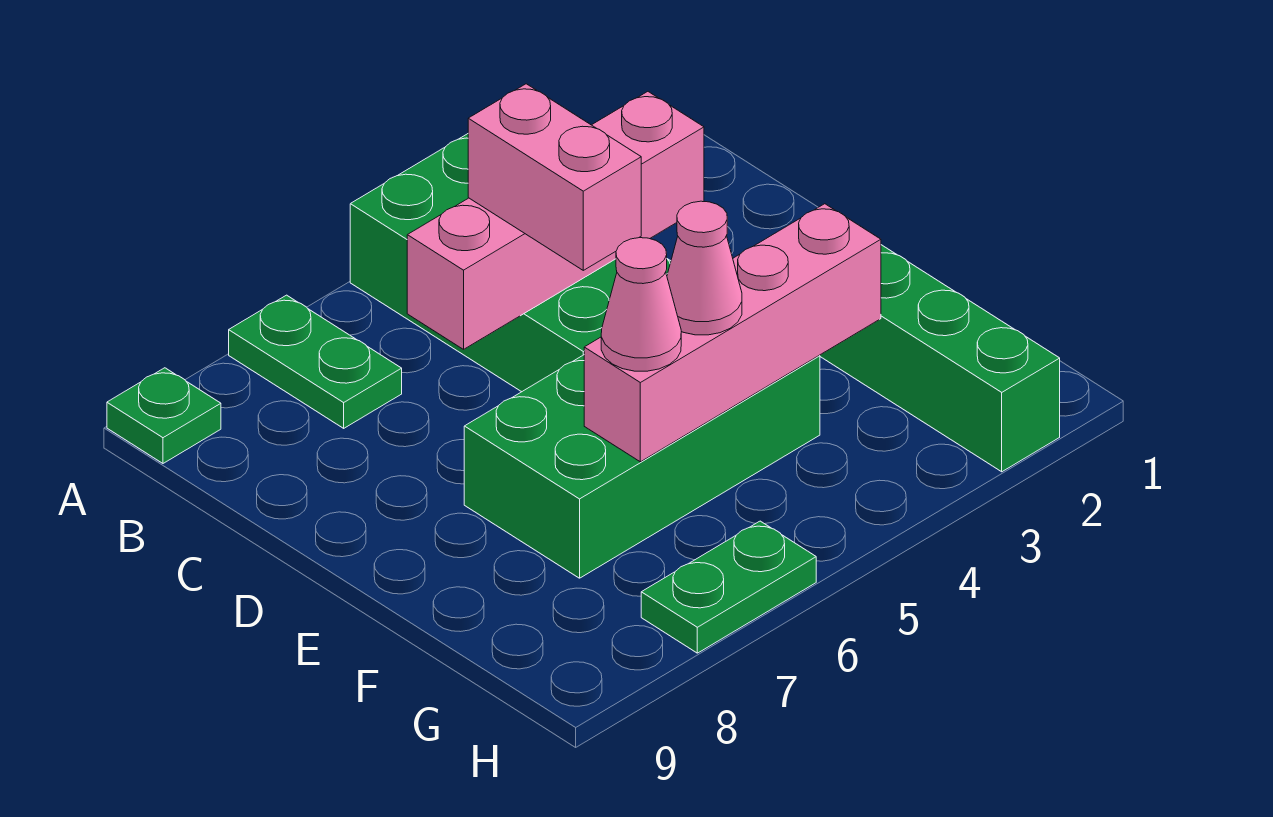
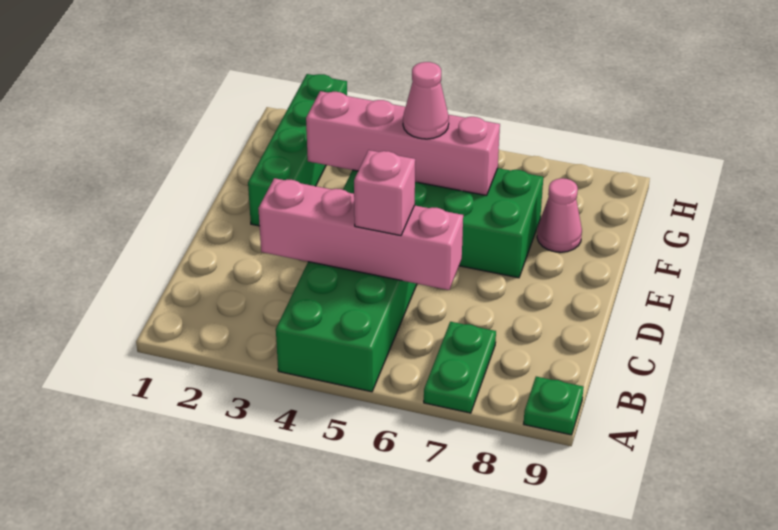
pink brick C5:D5 level 3 -> pink brick C5 level 3
pink cone F6 level 3 -> pink cone F8 level 1
green plate H6:H7 level 1 -> none

